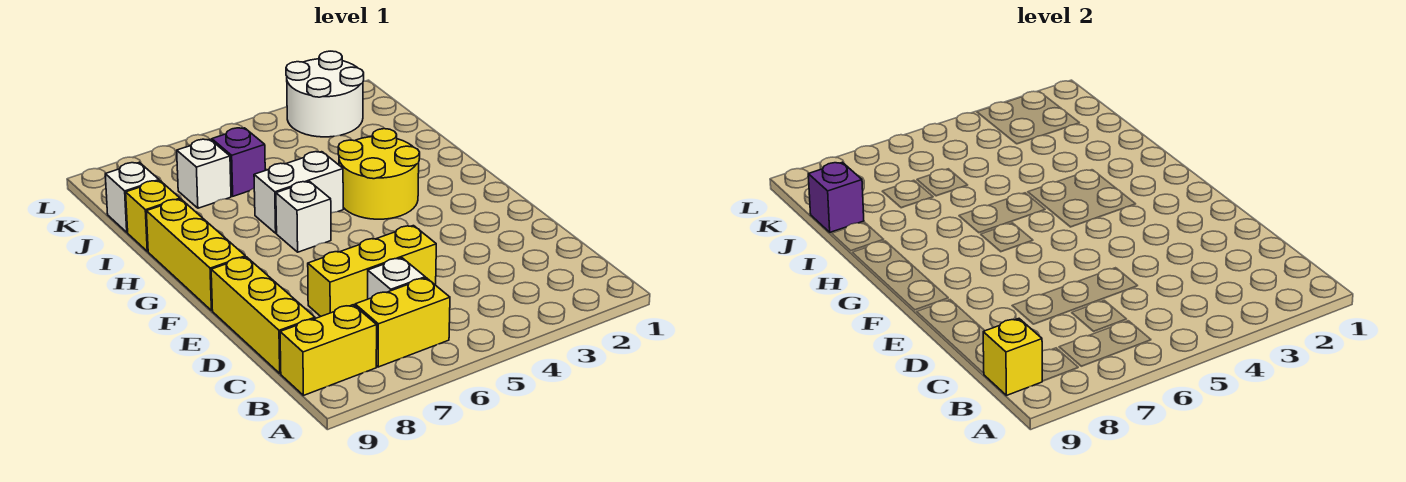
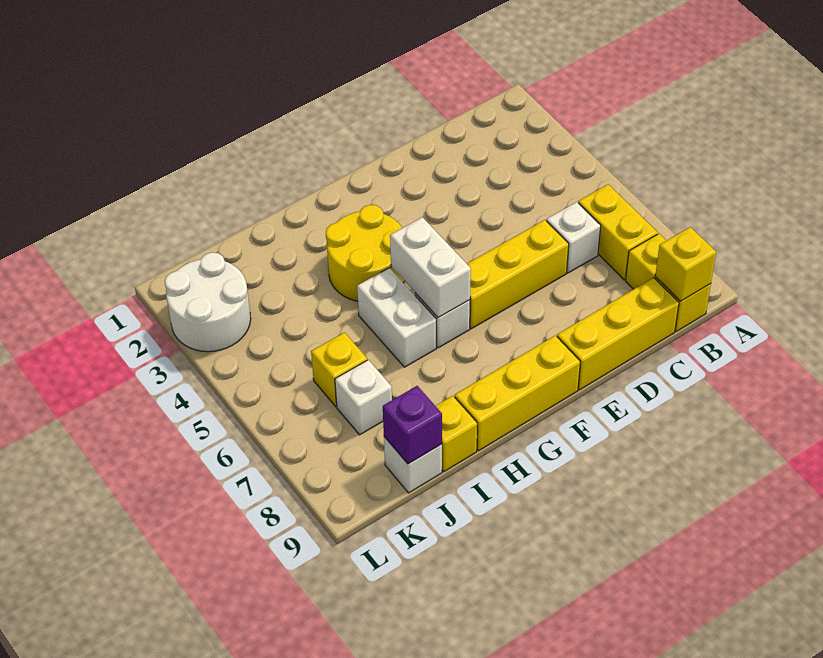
yellow brick D5:D7 level 1 -> yellow brick D6:F6 level 1
none -> white brick G5:G6 level 2
purple brick J6 level 1 -> yellow brick J6 level 1

